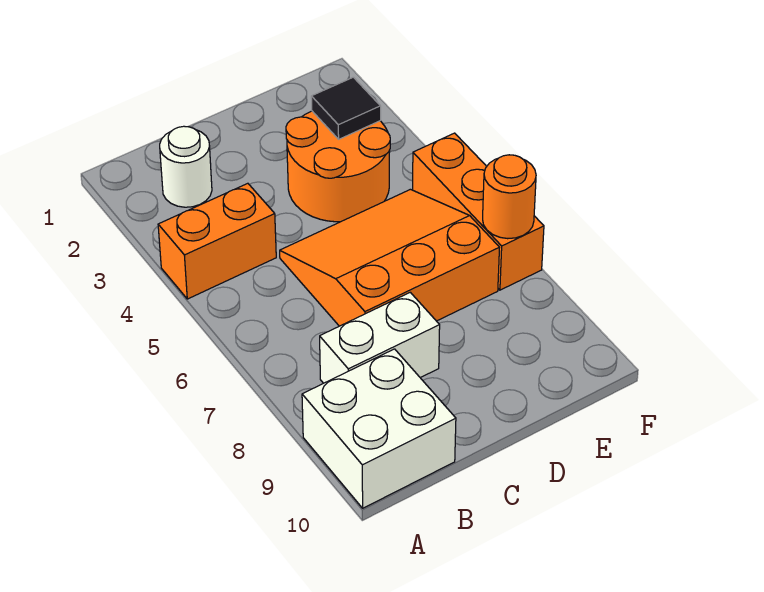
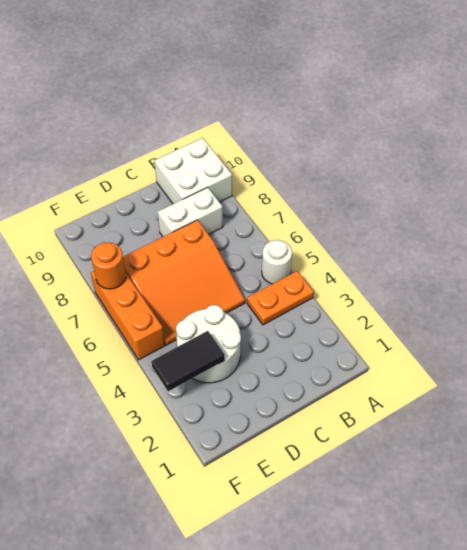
orange brick A4:B4 level 1 -> orange plate A4:B4 level 1
white round brick B2 level 1 -> white round brick A5 level 1
orange round brick D3:E4 level 1 -> white round brick D3:E4 level 1
black tile E3 level 2 -> black tile E3:F3 level 2

